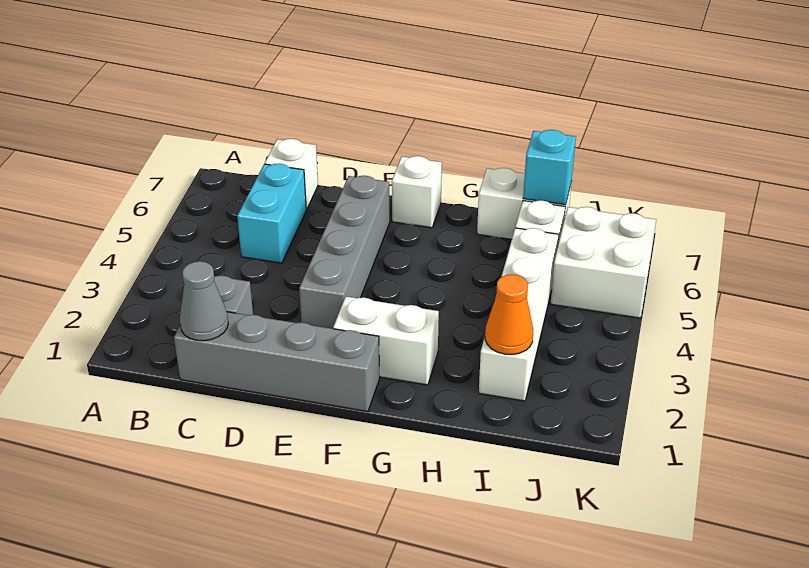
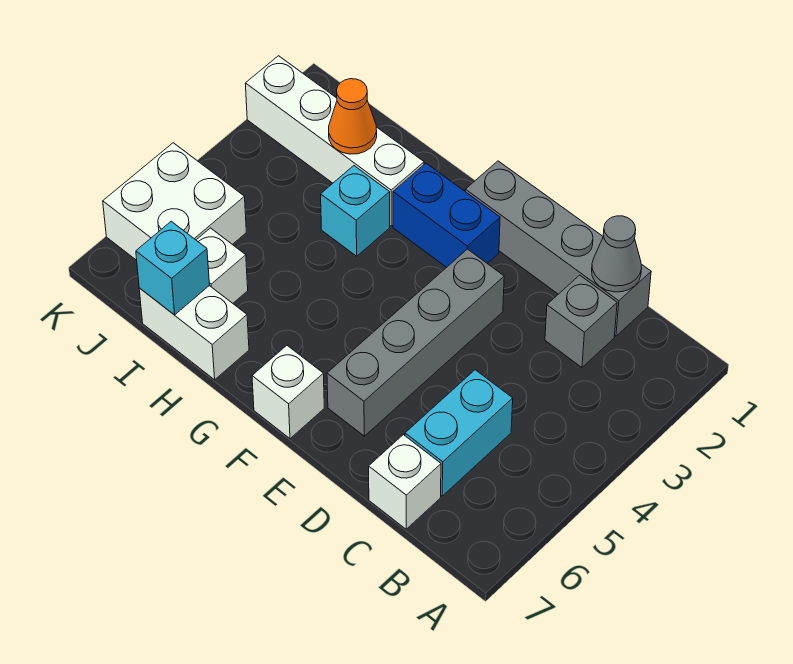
white brick F2:G2 level 1 -> blue brick F2:G2 level 1
none -> cyan brick H3 level 1
white brick I2:I5 level 1 -> white brick H2:K2 level 1

